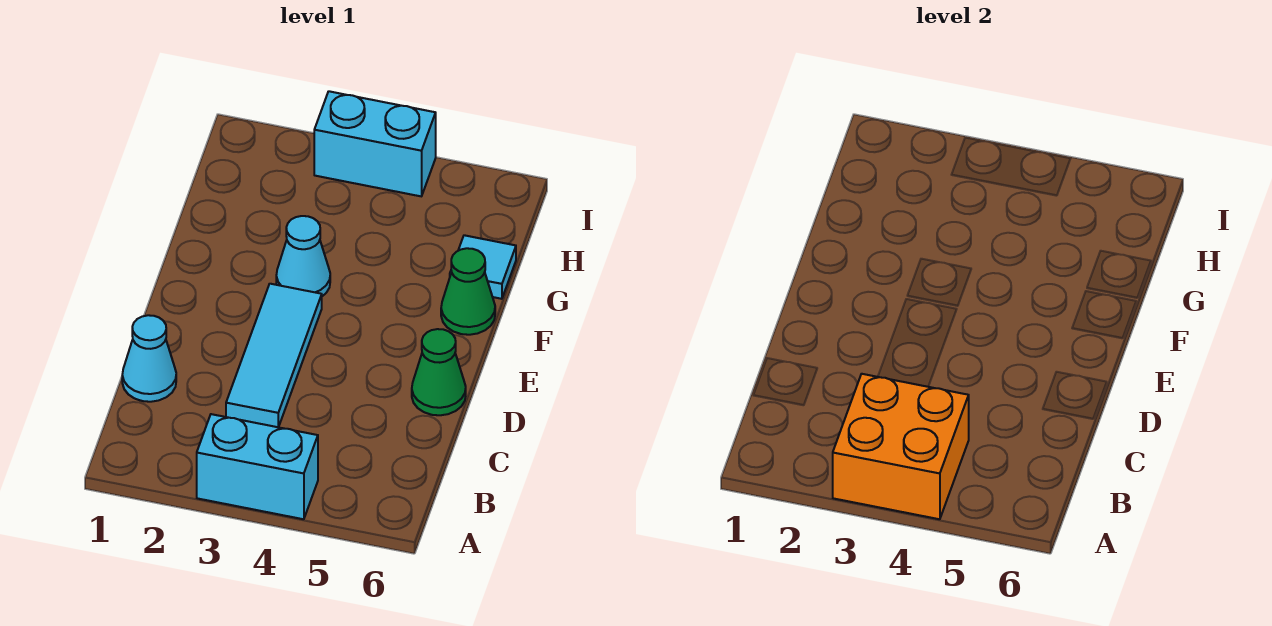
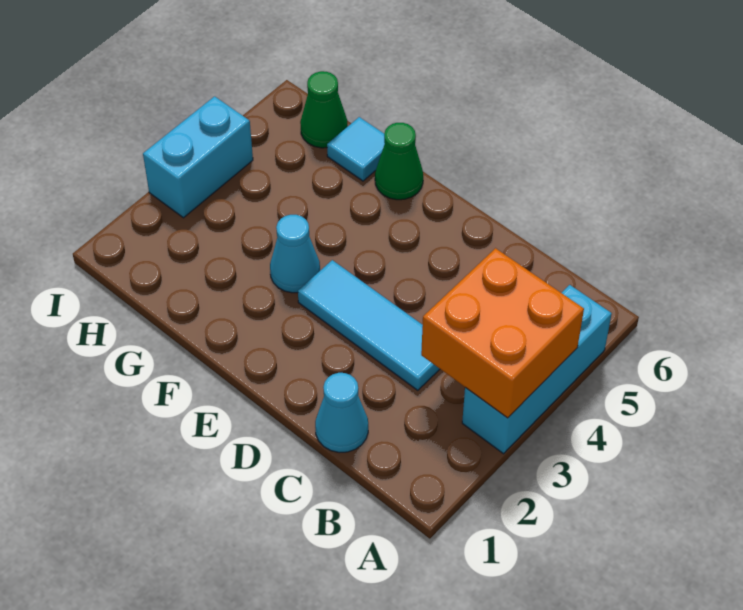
cyan brick A3:A4 level 1 -> cyan brick A3:A5 level 1
green cone D6 level 1 -> green cone H6 level 1

